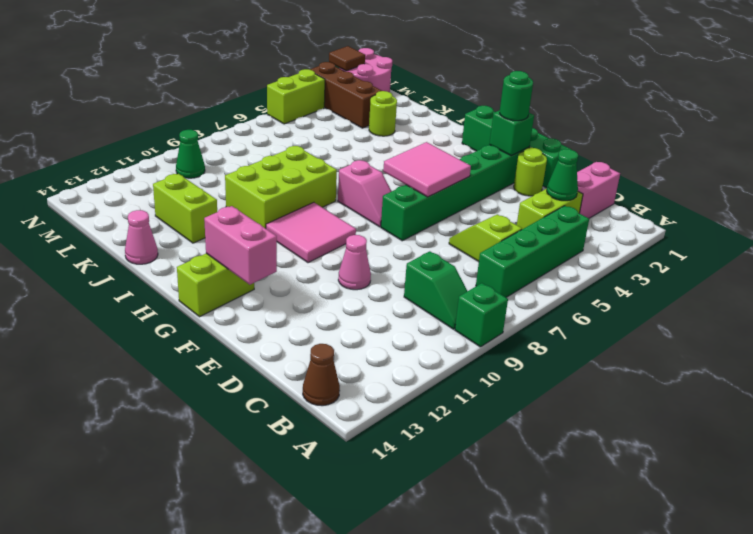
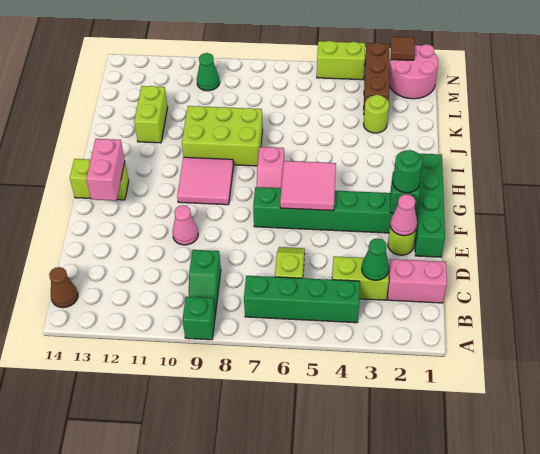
pink cone J14 level 1 -> pink cone E2 level 2

